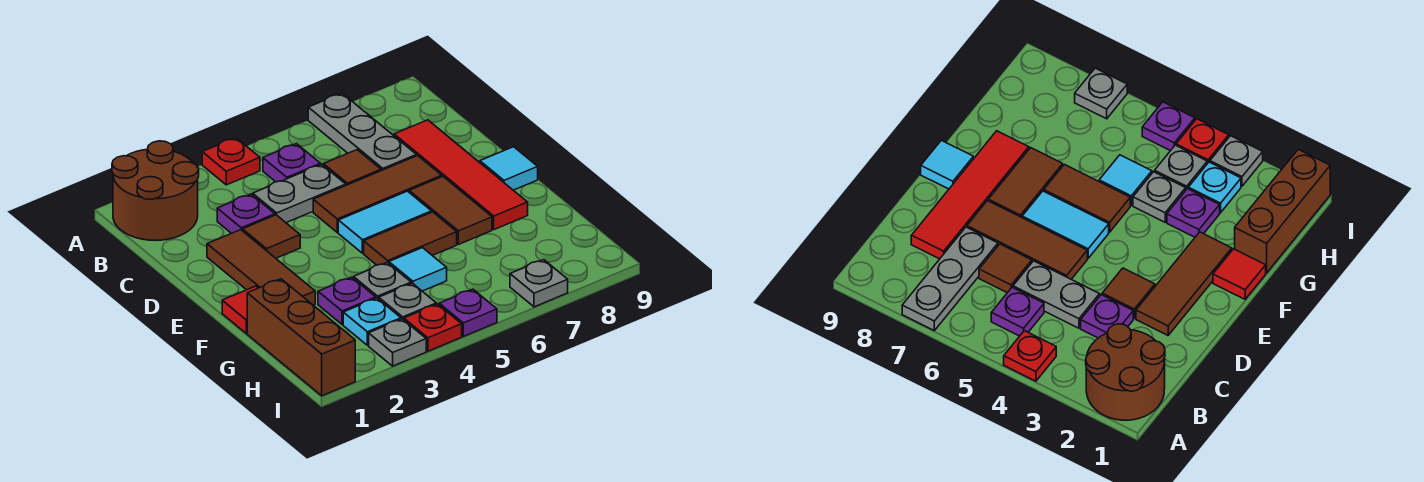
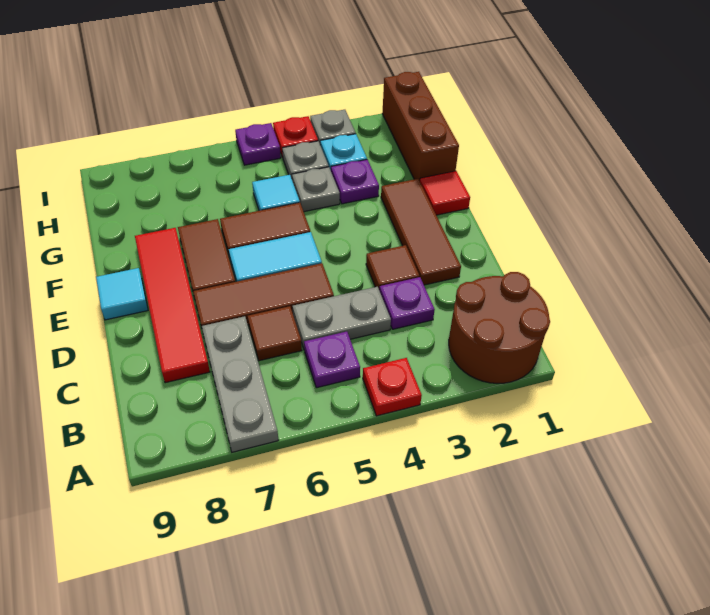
grey plate I7 level 1 -> none

